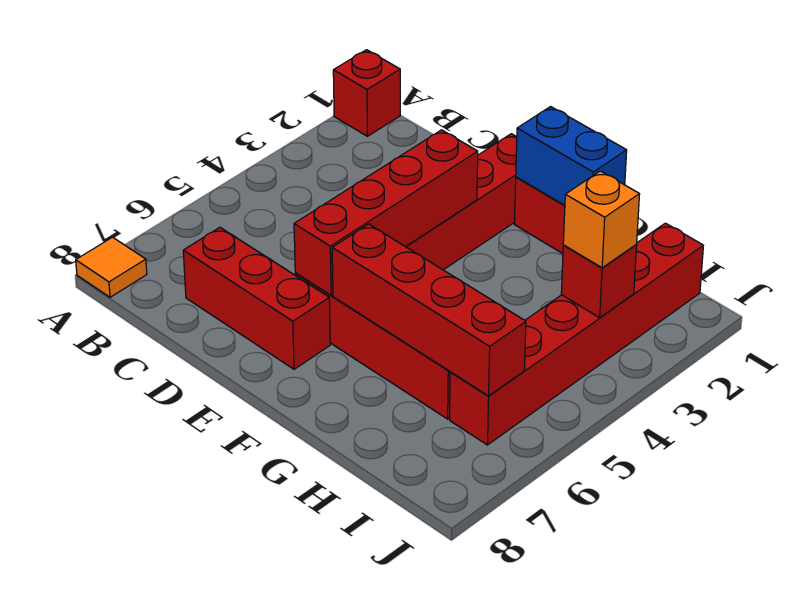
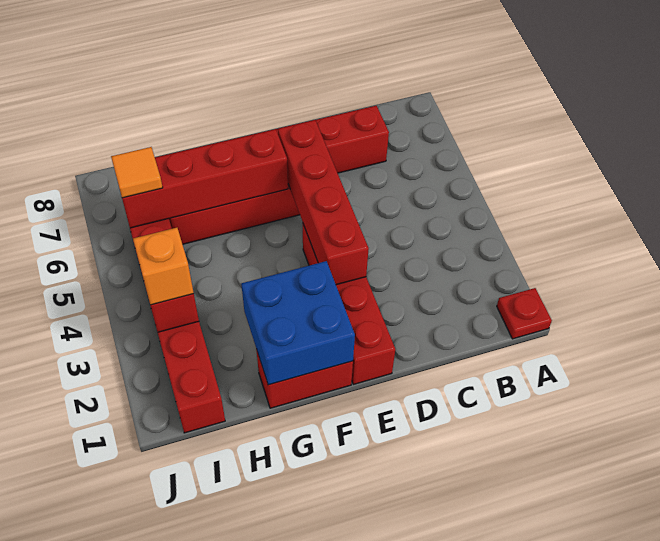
red brick A1 level 1 -> red plate A1 level 1
orange tile A8 level 1 -> orange tile I6 level 3
blue brick F1:G1 level 2 -> blue brick F1:G2 level 2

